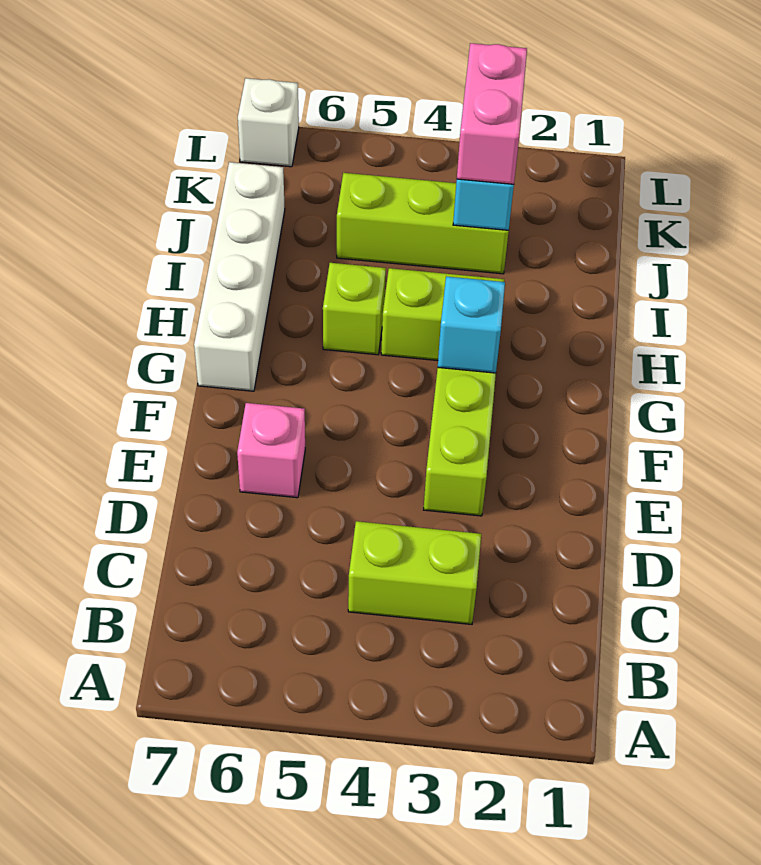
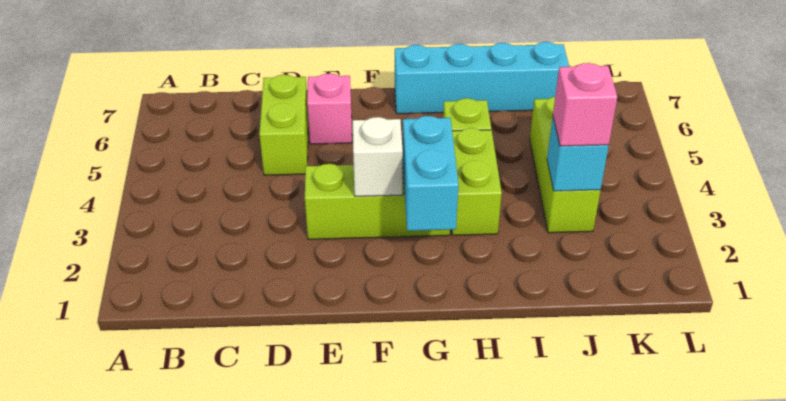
lime brick C3:C4 level 1 -> lime brick D5:D6 level 1
cyan brick G3 level 2 -> cyan brick G2:G3 level 2
white brick G7:J7 level 1 -> cyan brick G7:J7 level 1
pink brick J3:K3 level 3 -> pink brick J3 level 3
white brick L7 level 1 -> white brick F3 level 2

